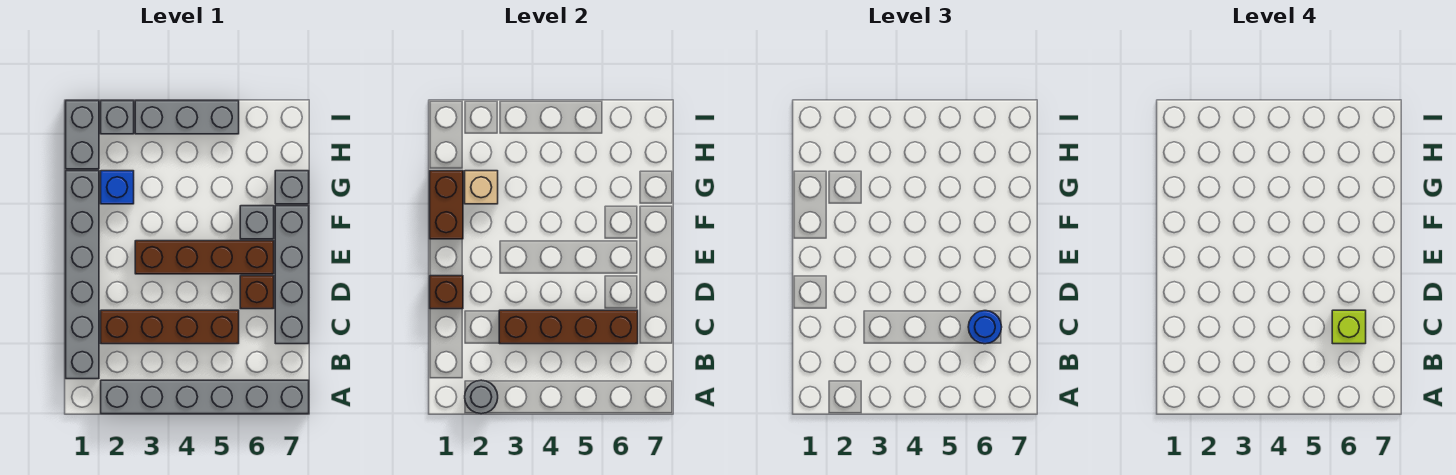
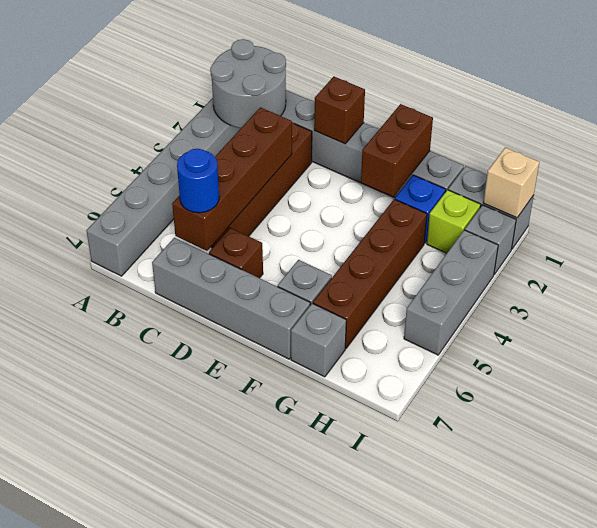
grey round brick A2 level 2 -> grey round brick A1:B2 level 2
lime brick C6 level 4 -> lime brick H2 level 1
brown brick E3:E6 level 1 -> brown brick G3:G6 level 1
brown brick F1:G1 level 2 -> brown brick F1:F2 level 2
tan brick G2 level 2 -> tan brick I1 level 2

